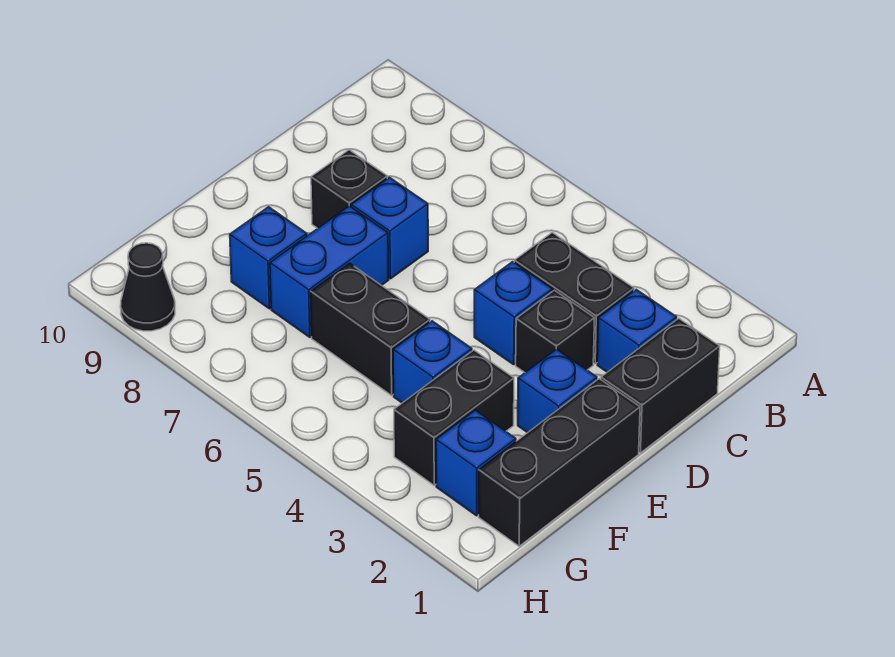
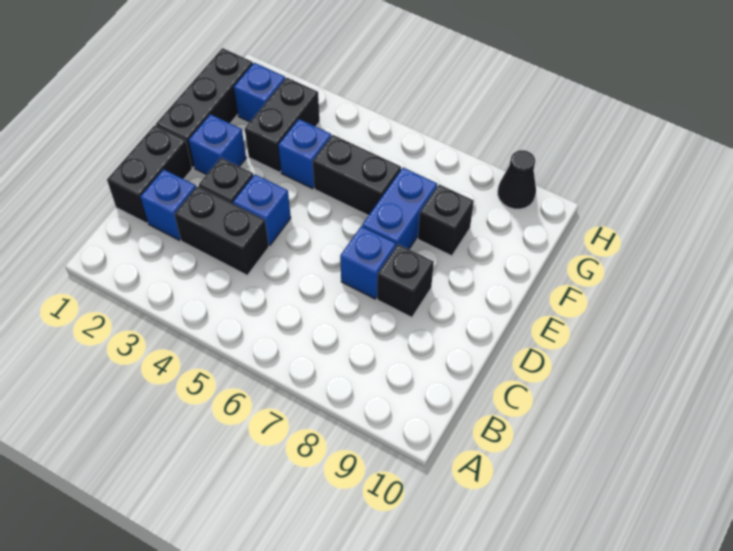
blue brick F8 level 1 -> black brick F8 level 1

